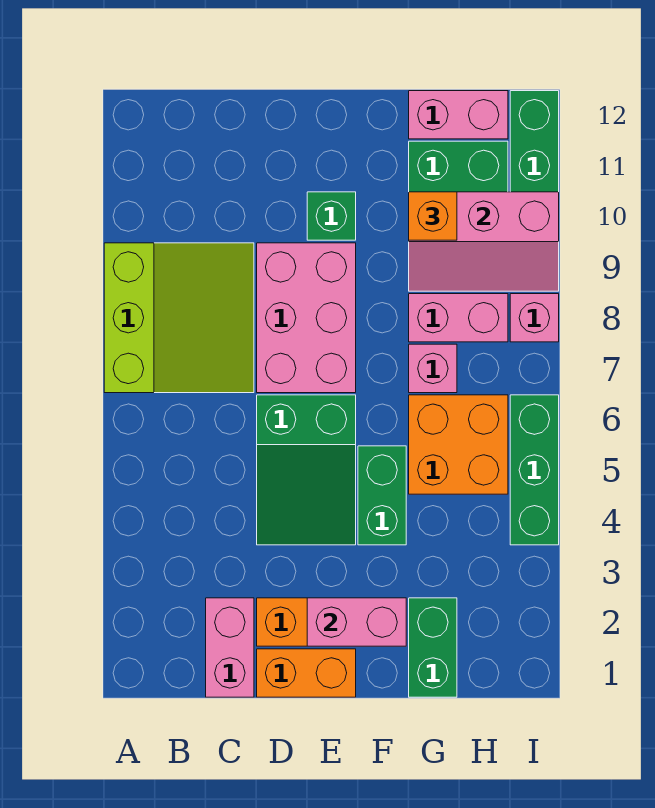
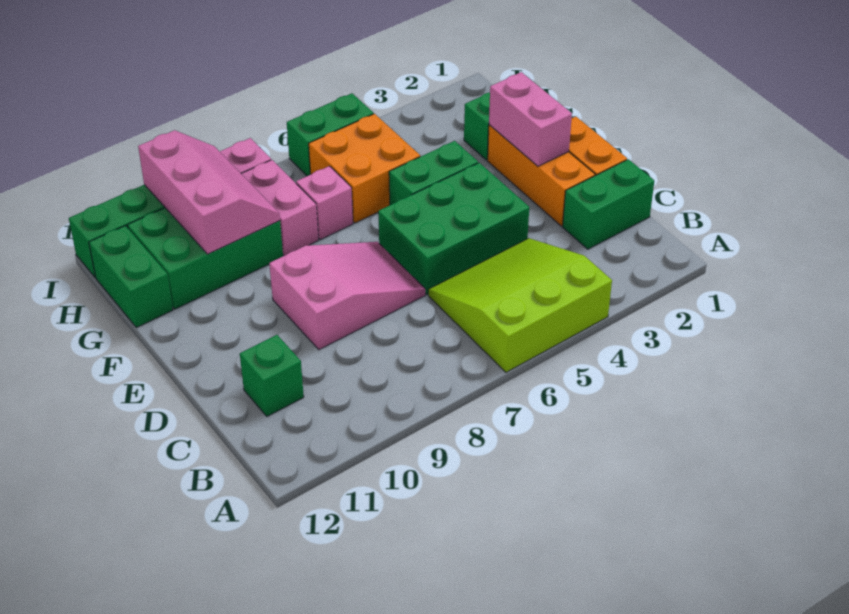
lime slope A7:C9 level 1 top A -> lime slope A4:C6 level 1 top A
pink brick C1:C2 level 1 -> green brick C1:C2 level 1
green slope D4:E6 level 1 top 6 -> green brick D4:E6 level 1
pink brick D7:E9 level 1 -> pink slope D7:E9 level 1 top 9
green brick E10 level 1 -> green brick C11 level 1
orange brick G10 level 3 -> none
pink brick G12:H12 level 1 -> green brick G12:H12 level 1
green brick I4:I6 level 1 -> green brick I5:I6 level 1

